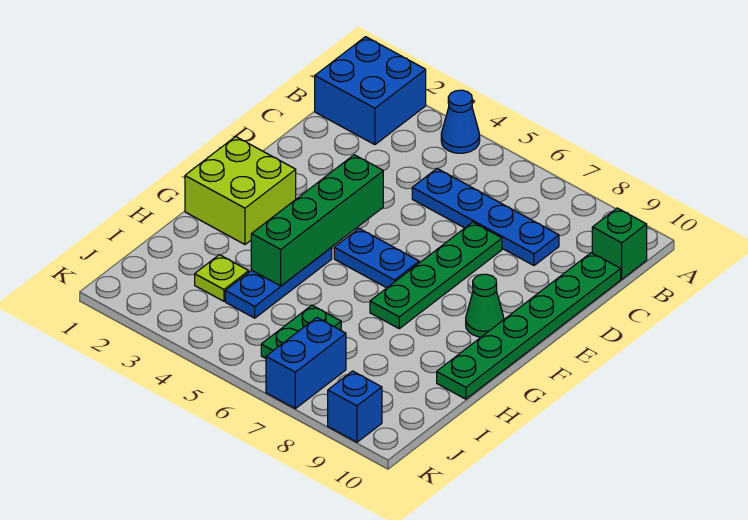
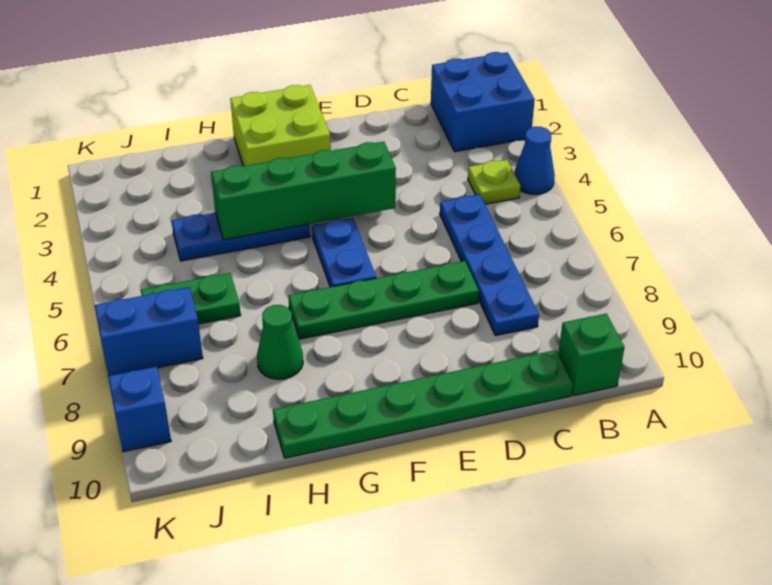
green cone F9 level 1 -> green cone H8 level 1
lime plate I3 level 1 -> lime plate B4 level 1

